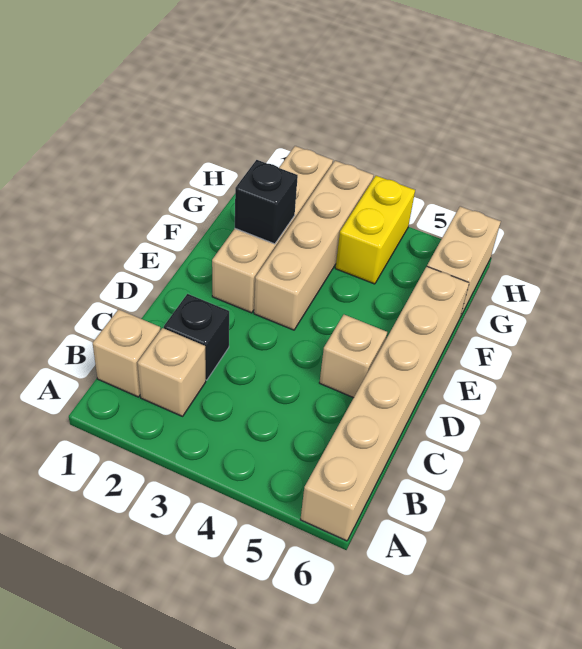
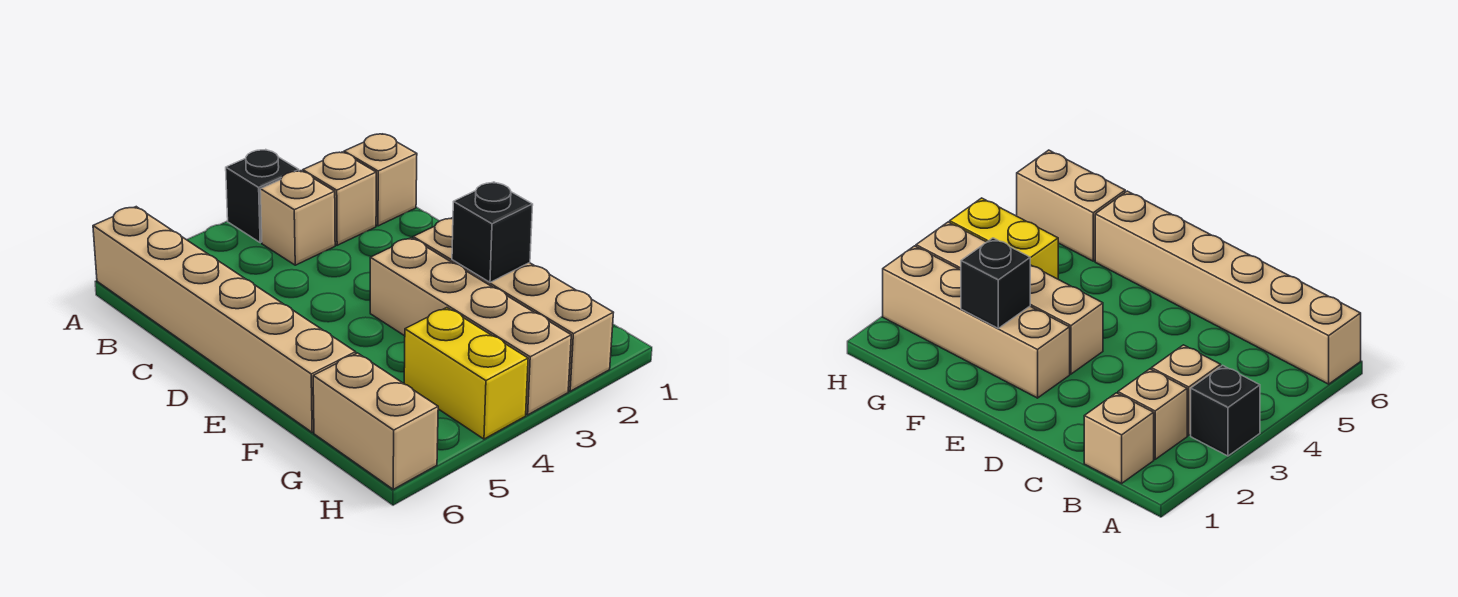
black brick C2 level 1 -> black brick A3 level 1
tan brick D5 level 1 -> tan brick B3 level 1

